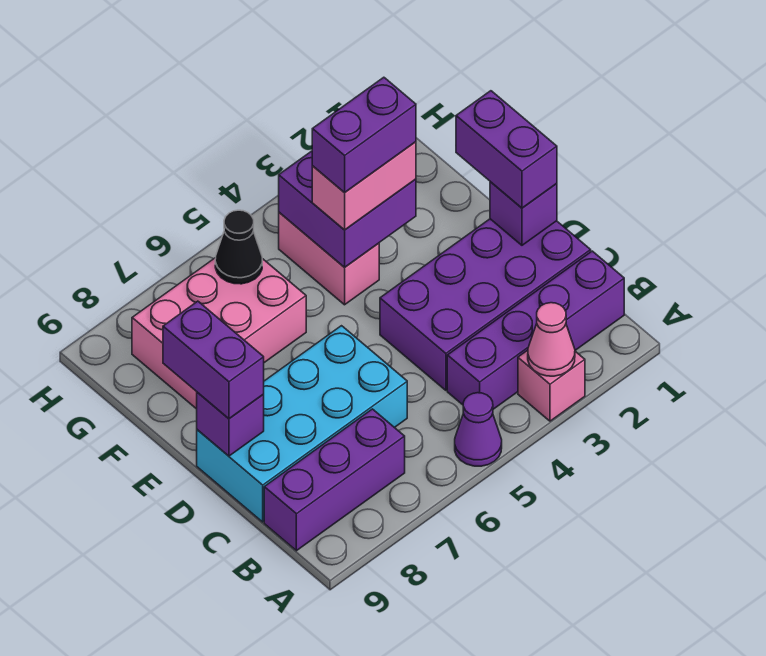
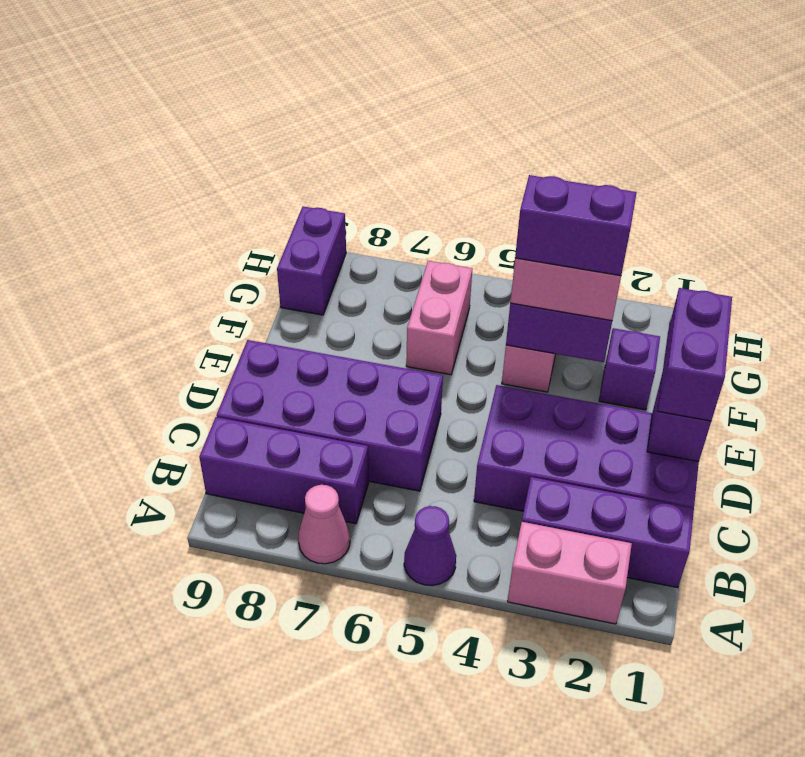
pink brick A3 level 1 -> pink brick A2:A3 level 1
pink cone A3 level 2 -> pink cone A7 level 1
purple brick B1:B4 level 1 -> purple brick B1:B3 level 1
cyan brick C6:D9 level 1 -> purple brick C6:D9 level 1
purple brick D9 level 2 -> purple brick F2 level 1
purple brick D9:E9 level 3 -> purple brick G9:H9 level 1
pink brick F6:G8 level 1 -> pink brick F6:G6 level 1
black cone G6 level 2 -> none

